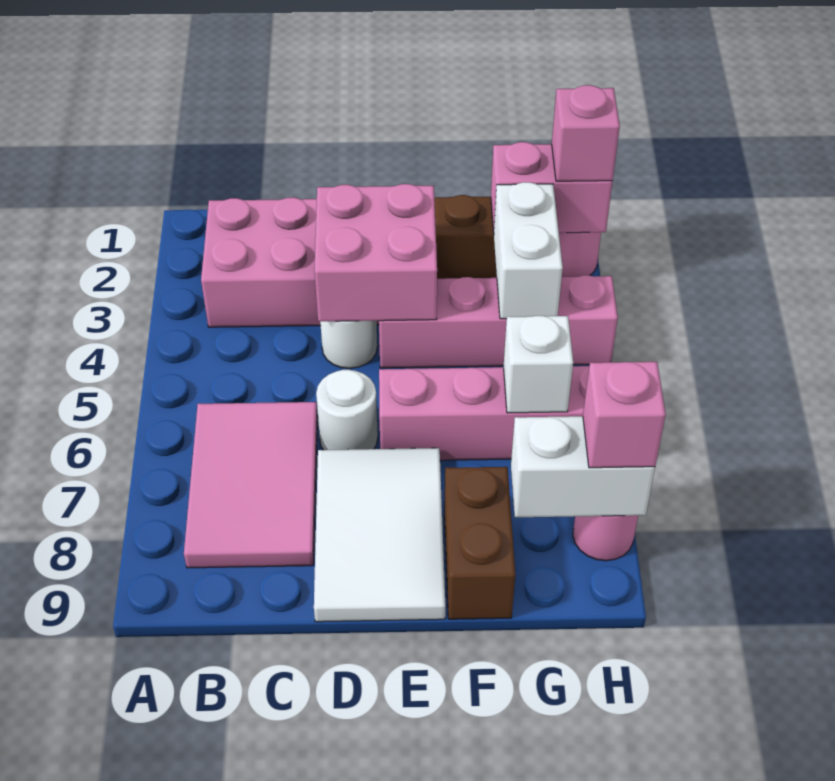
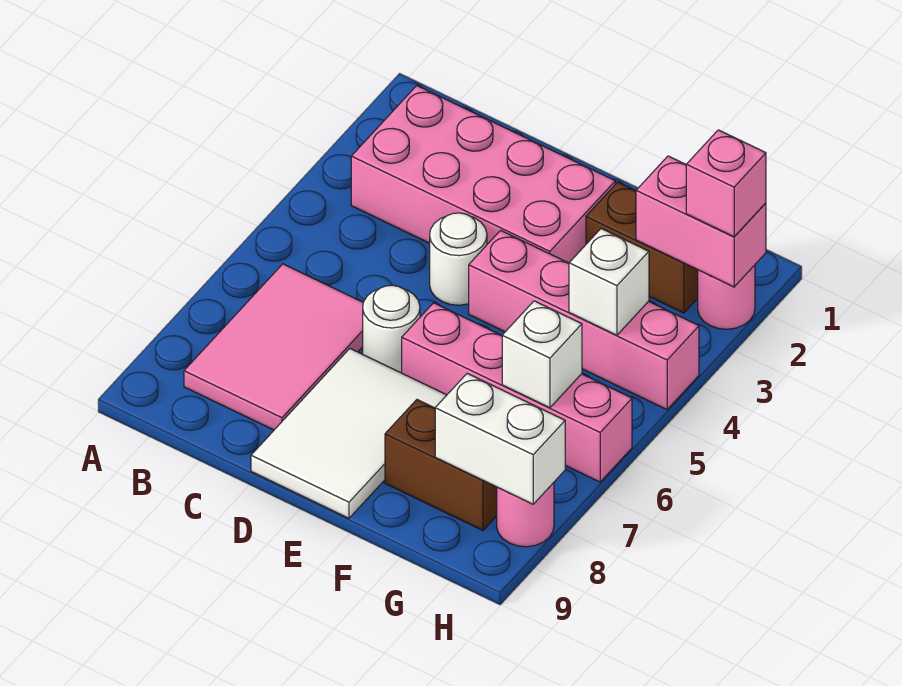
pink brick D3:E4 level 2 -> none
brown brick F8:F9 level 1 -> brown brick F8:G8 level 1
white brick G3:G4 level 2 -> white brick G4 level 2
pink brick H8 level 3 -> none

